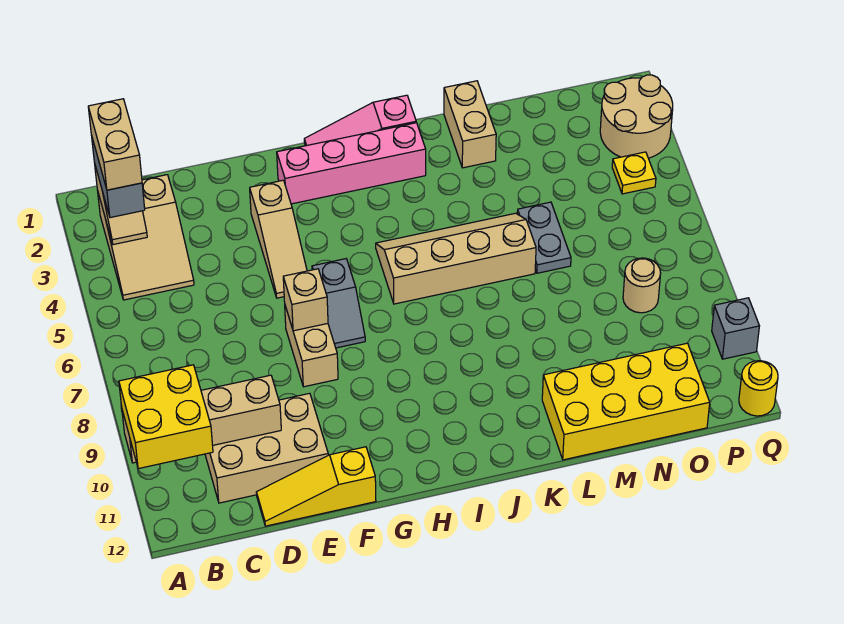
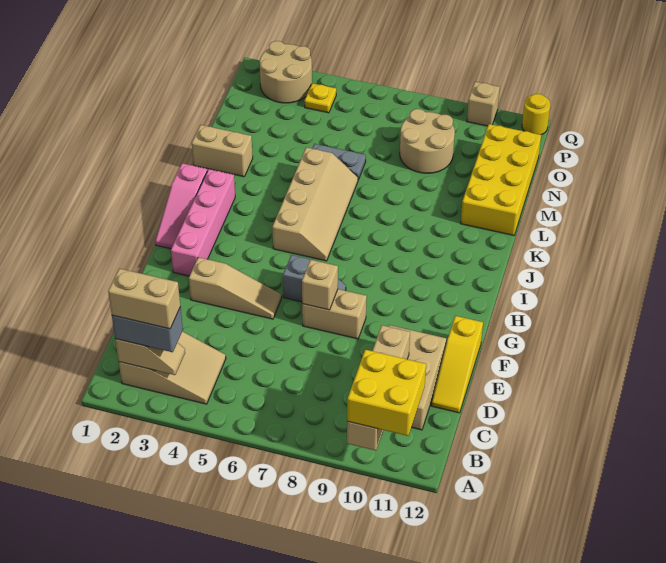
tan slope I5:L6 level 1 top 6 -> tan slope I5:L6 level 1 top 5
tan round brick O8 level 1 -> tan round brick N8:O9 level 1
grey brick Q10 level 1 -> tan brick Q10 level 1

